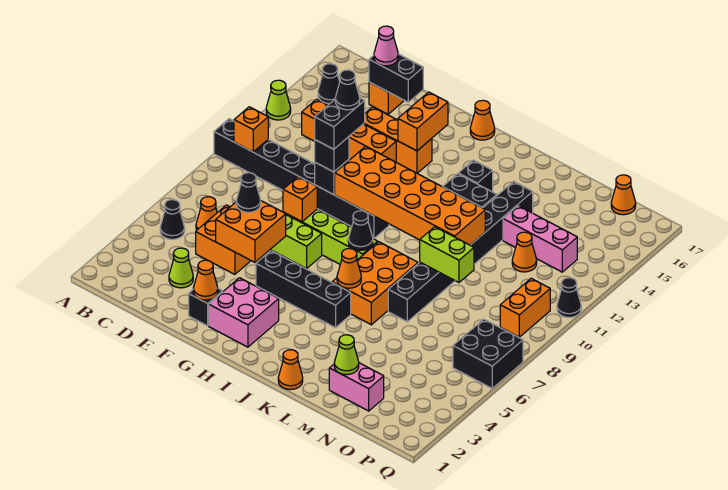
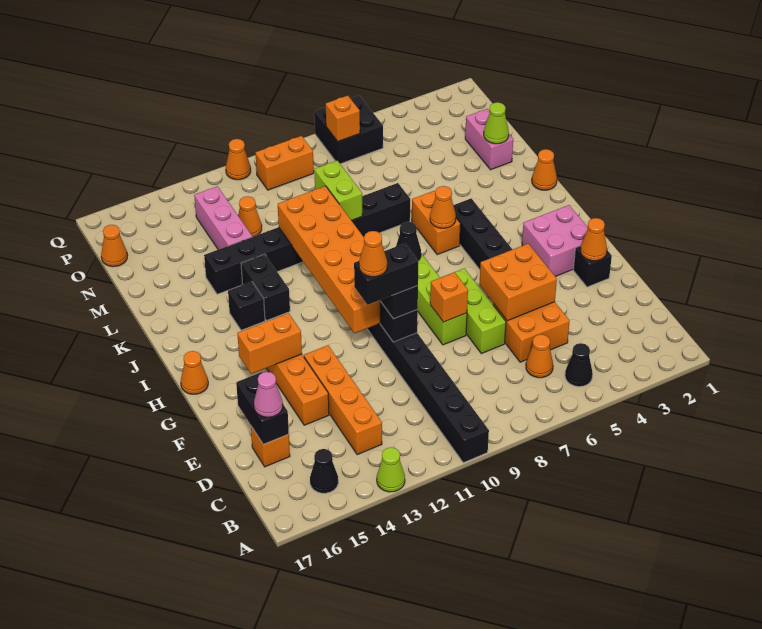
orange brick B10 level 2 -> orange brick P7 level 2
lime cone D3 level 1 -> none
black cone E6 level 3 -> none
black cone F11 level 5 -> orange cone F11 level 5
orange brick J6:K8 level 1 -> orange brick J6:K6 level 1
black cone Q11 level 1 -> orange cone Q11 level 1

